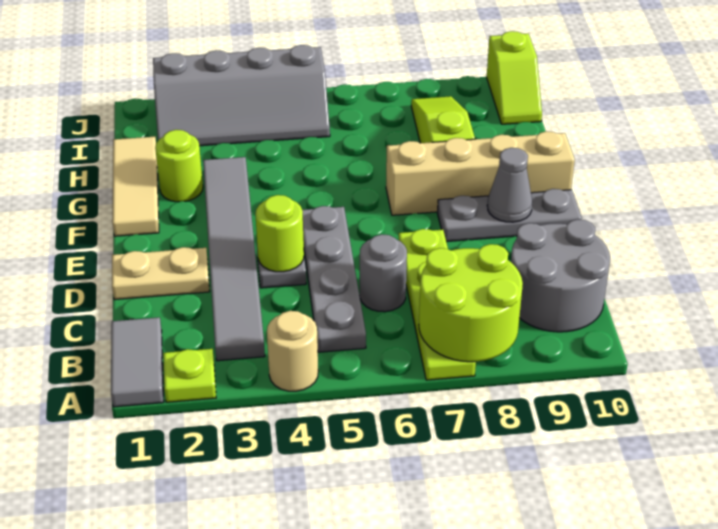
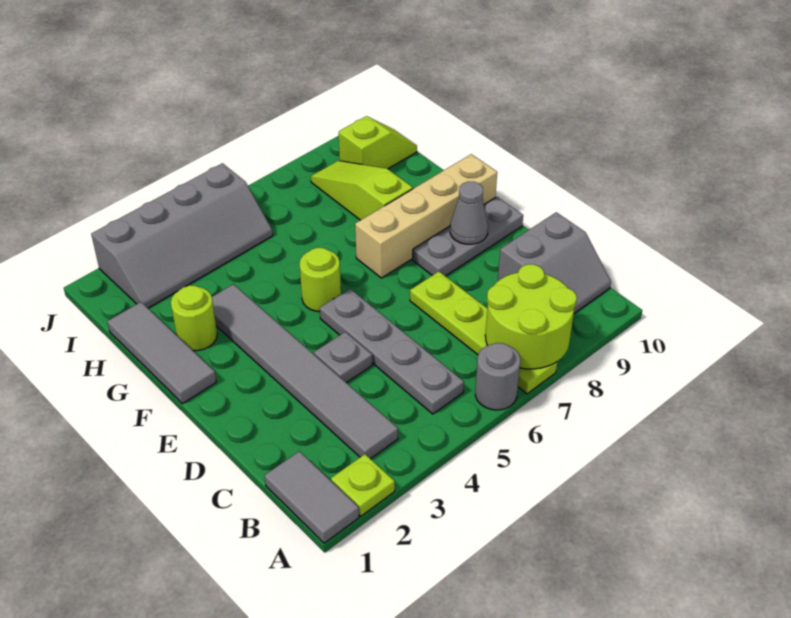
tan round brick A4 level 1 -> none
grey round brick B9:C10 level 1 -> grey slope B9:C10 level 1 top C
grey round brick C6 level 1 -> grey round brick A6 level 1
tan plate D1:D2 level 1 -> none
lime round brick D4 level 2 -> lime round brick F5 level 1
tan tile F1:H1 level 1 -> grey tile F1:H1 level 1
lime slope I10:J10 level 1 top J -> lime slope I9:I10 level 1 top 9

